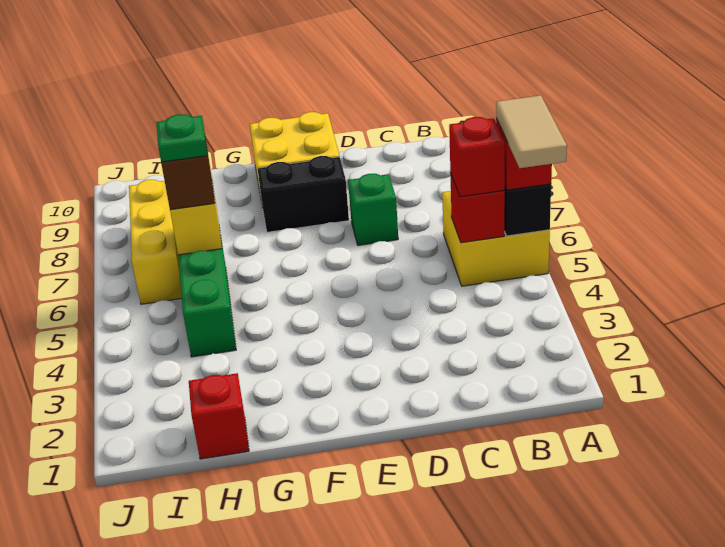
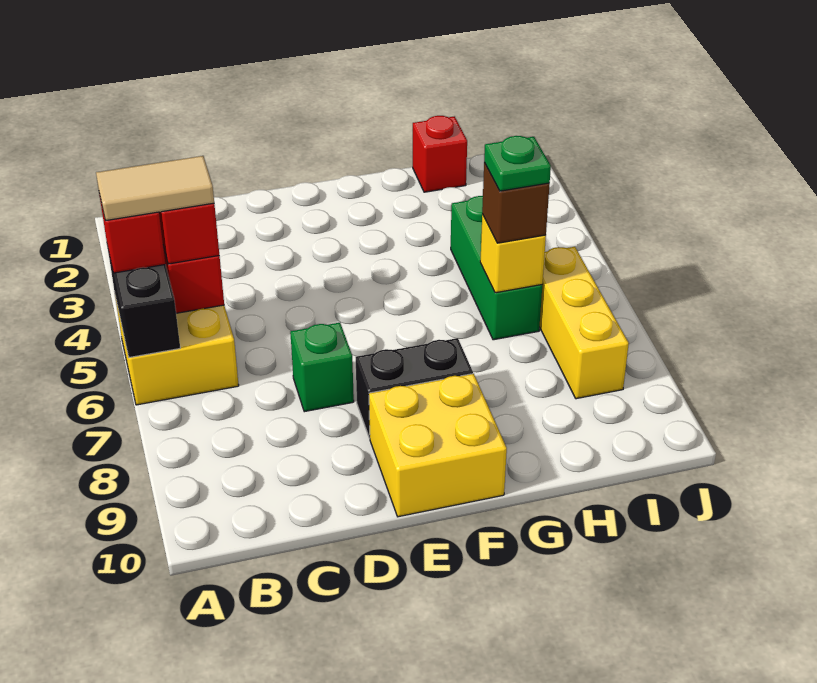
tan tile A4:A5 level 4 -> tan tile A5:B5 level 4

